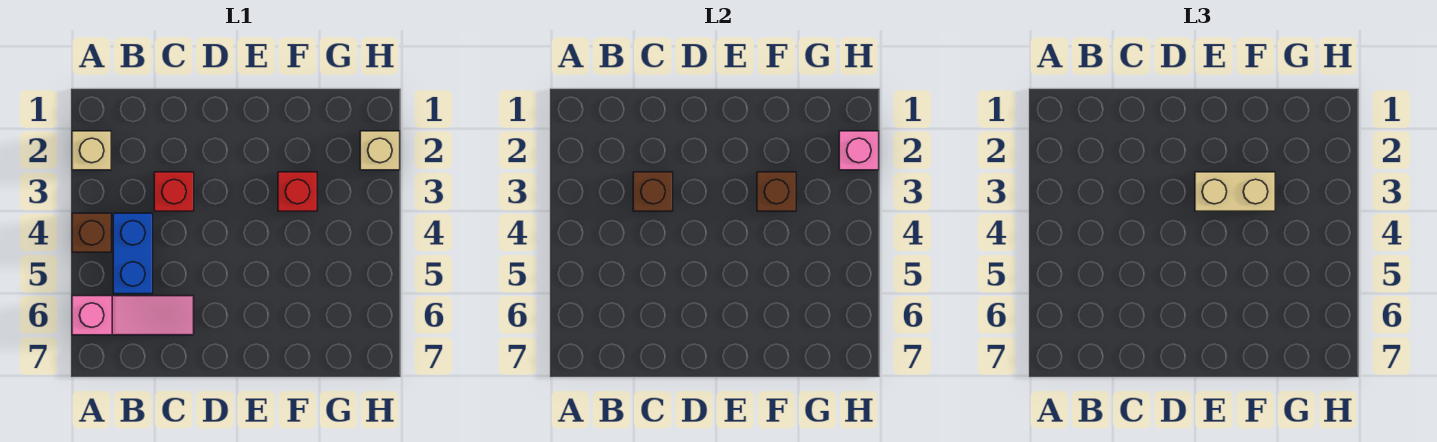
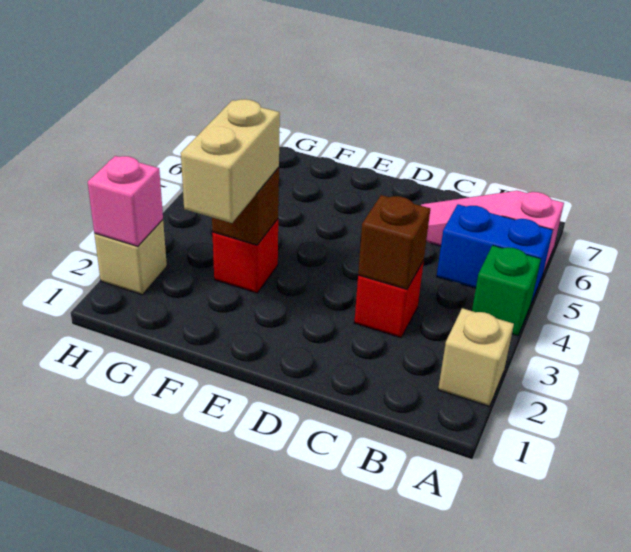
brown brick A4 level 1 -> green brick A4 level 1
blue brick B4:B5 level 1 -> blue brick A5:B5 level 1
tan brick E3:F3 level 3 -> tan brick F2:F3 level 3

